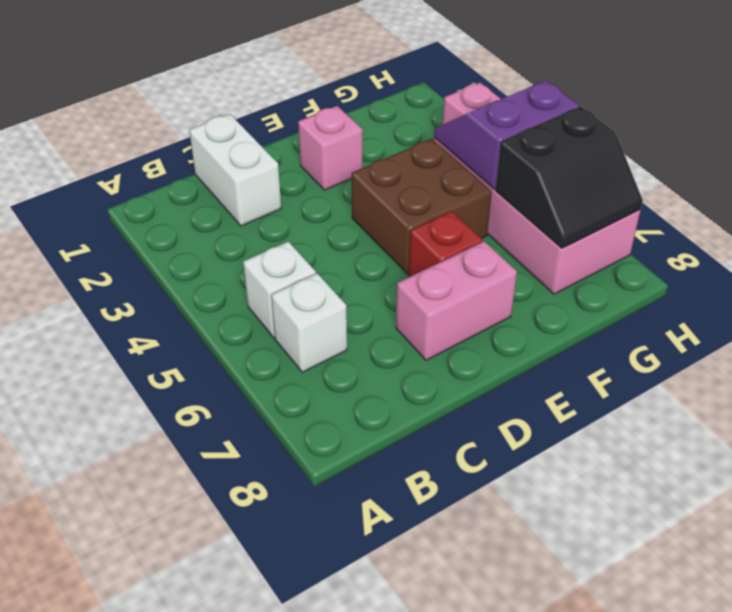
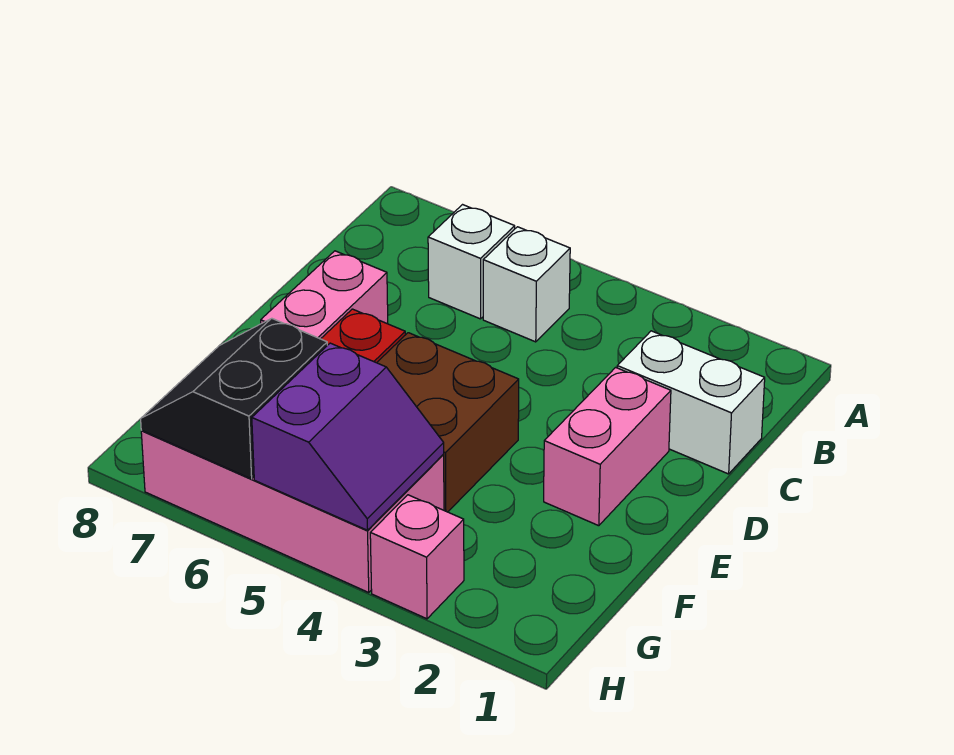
pink brick E2 level 1 -> pink brick D2:E2 level 1

